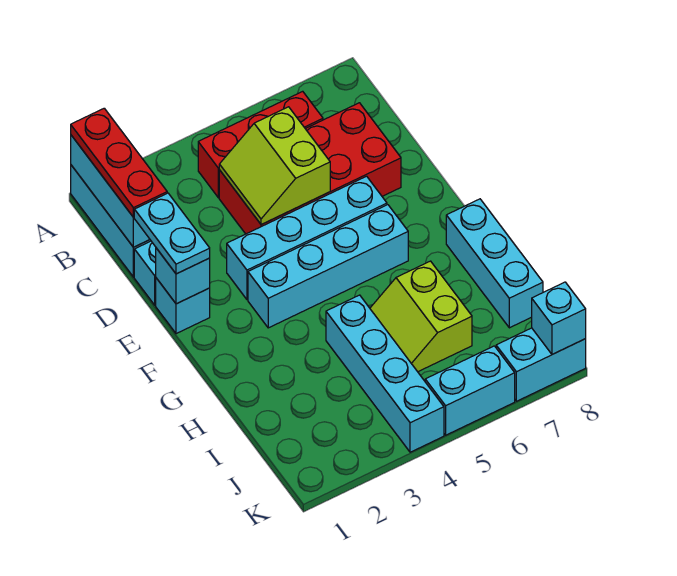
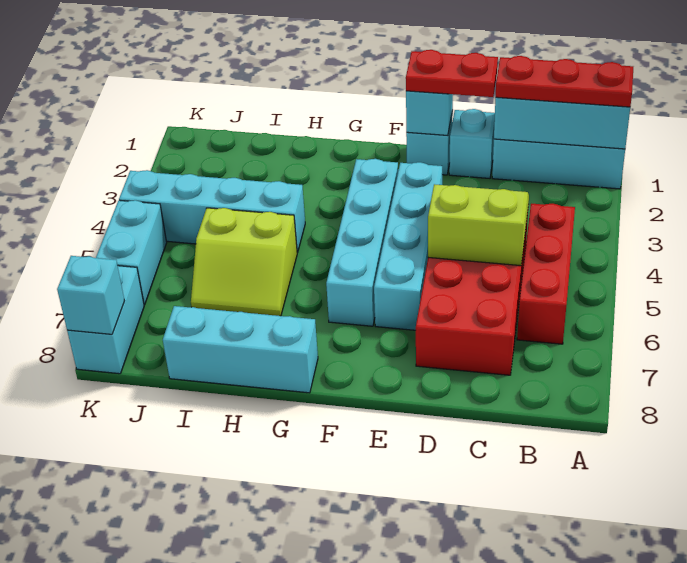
cyan plate D1:E1 level 3 -> red plate D1:E1 level 3
lime slope H5:I6 level 1 top 6 -> lime slope H5:I6 level 1 top 5

